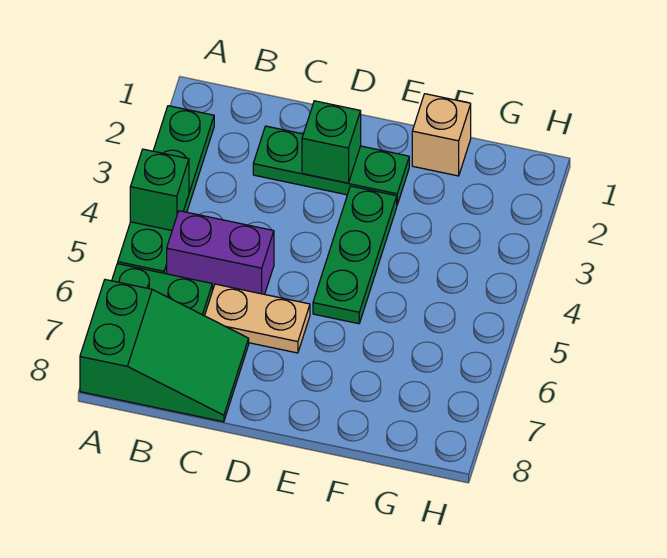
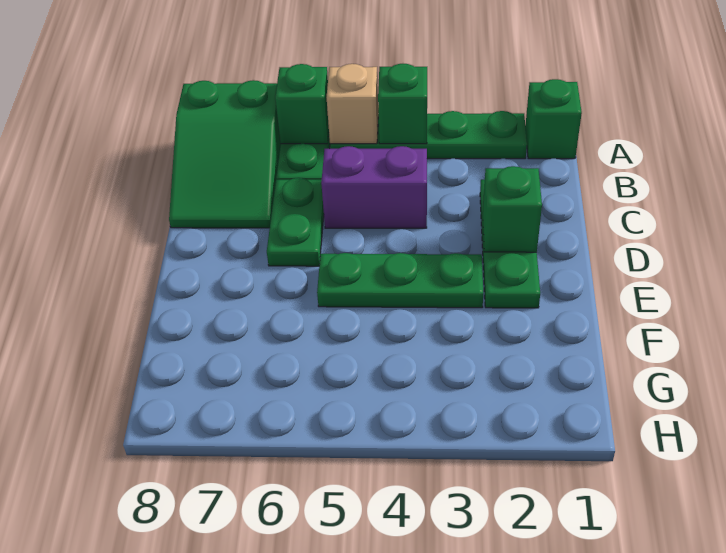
none -> green brick A1 level 1
none -> green brick A6 level 2
purple brick B5:C5 level 1 -> purple brick C4:C5 level 1
tan plate C6:D6 level 1 -> green plate C6:D6 level 1
tan brick F1 level 1 -> tan brick A5 level 2

